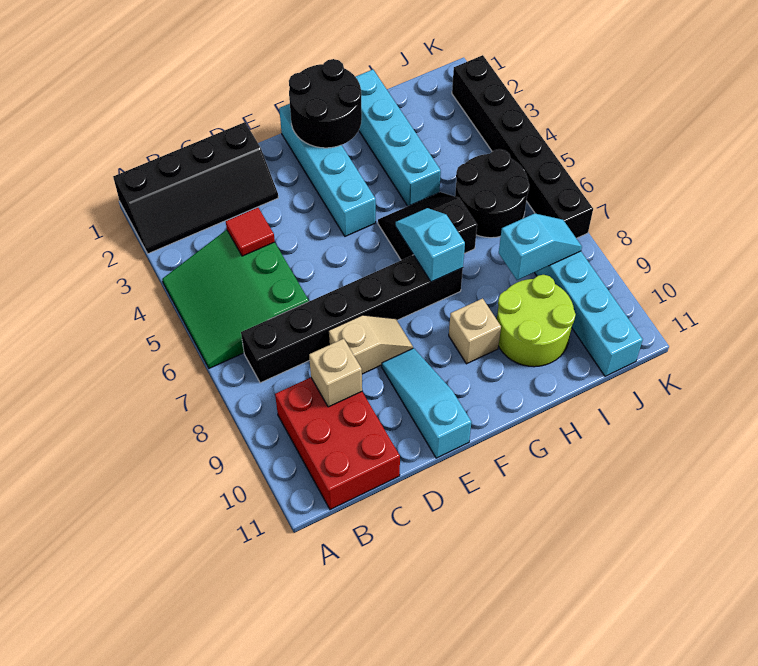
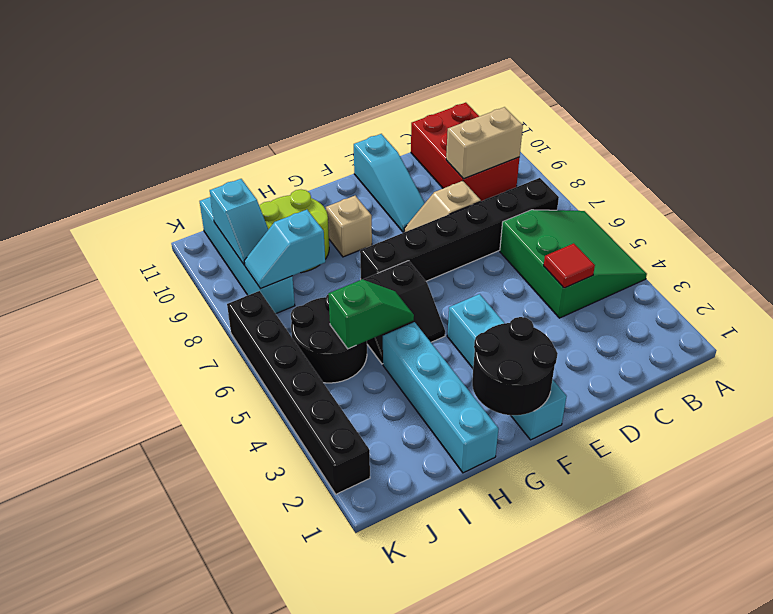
black slope A1:D2 level 1 top 1 -> none
tan brick C9 level 2 -> tan brick B9:C9 level 2
cyan slope G6:G7 level 2 top 7 -> cyan slope J9:J10 level 2 top 10
none -> green slope H5:I5 level 2 top I

